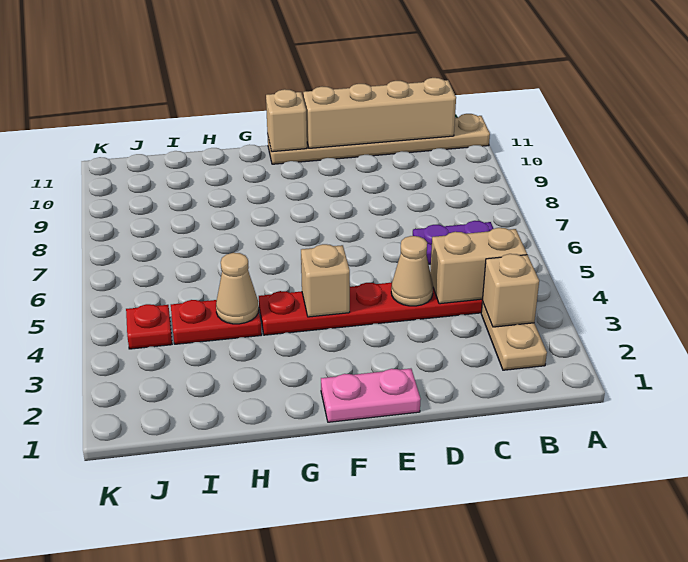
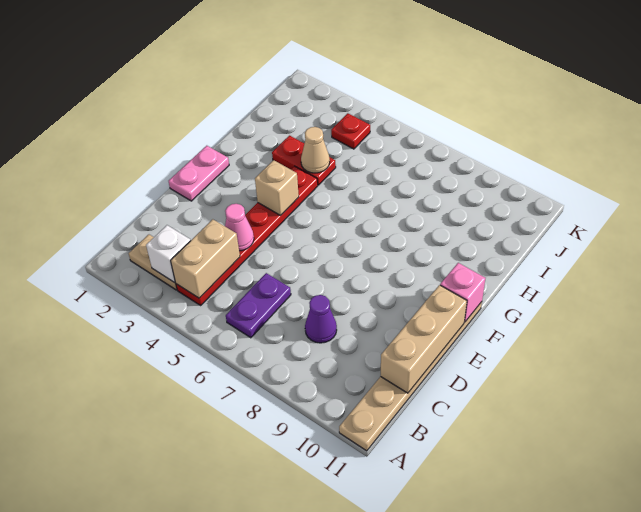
tan brick B3 level 2 -> white brick B3 level 2
tan brick B11:E11 level 2 -> tan brick C11:E11 level 2
none -> purple cone C8 level 1
tan cone D4 level 2 -> pink cone D4 level 2
tan brick F11 level 2 -> pink brick F11 level 2
red plate H4:I4 level 1 -> red plate H3:H4 level 1

